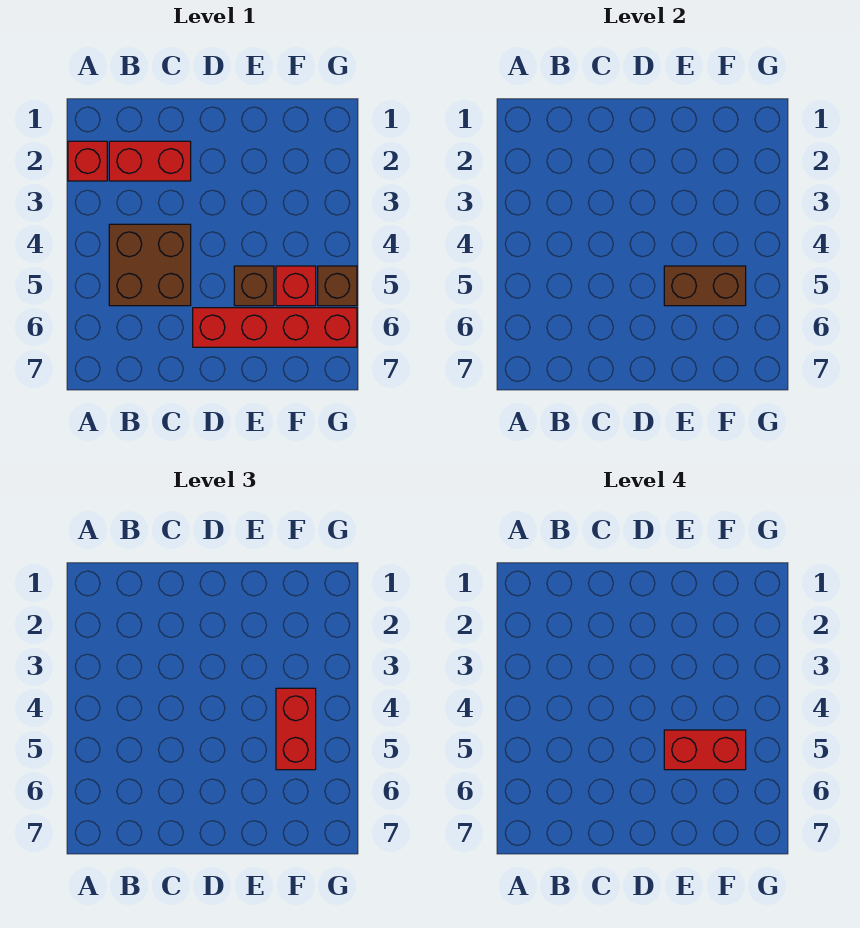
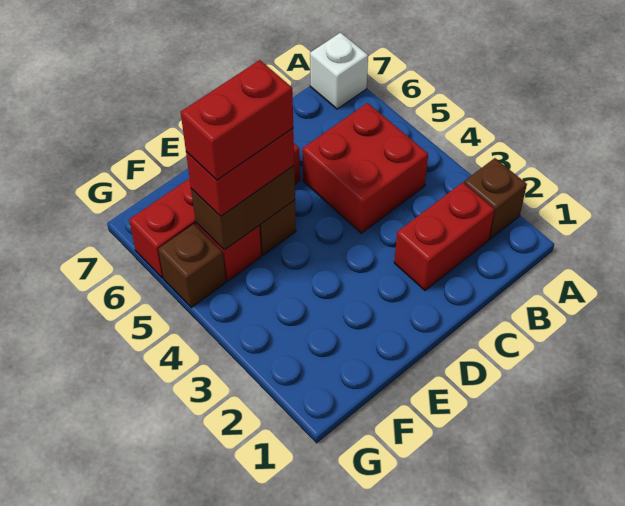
red brick A2 level 1 -> brown brick A2 level 1
none -> white brick A7 level 1
brown brick B4:C5 level 1 -> red brick B4:C5 level 1
red brick F4:F5 level 3 -> red brick E5:F5 level 3

